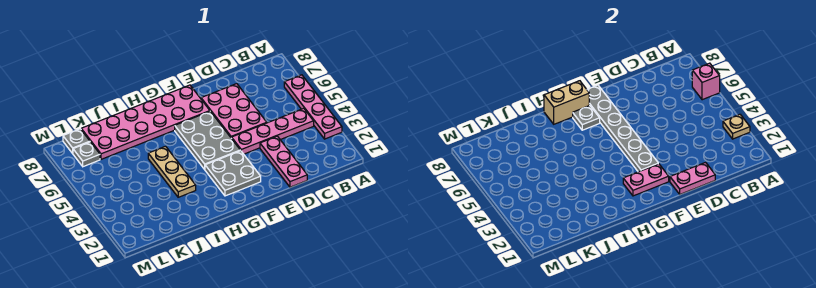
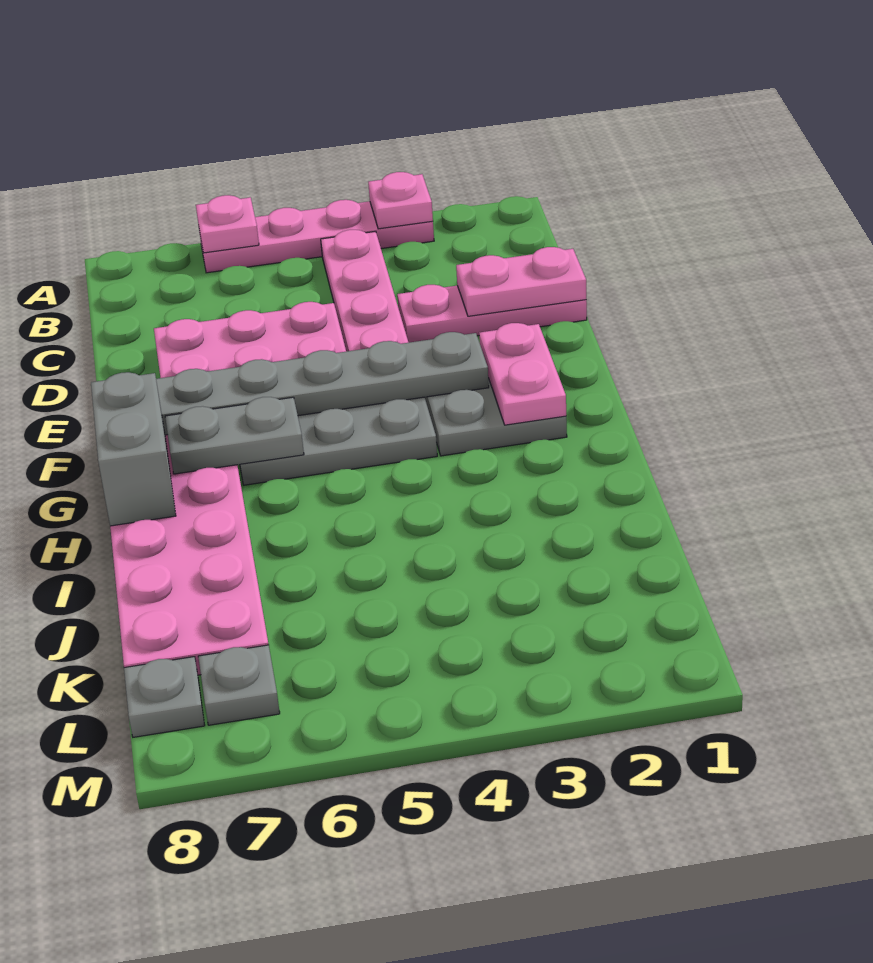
tan plate A3 level 2 -> pink plate A3 level 2
pink brick A6 level 2 -> pink plate A6 level 2
pink plate D1:E1 level 2 -> pink plate D1:D2 level 2
grey plate G7 level 2 -> grey plate G6:G7 level 2
tan brick G8:H8 level 2 -> grey brick G8:H8 level 2
tan plate I3:I5 level 1 -> none

